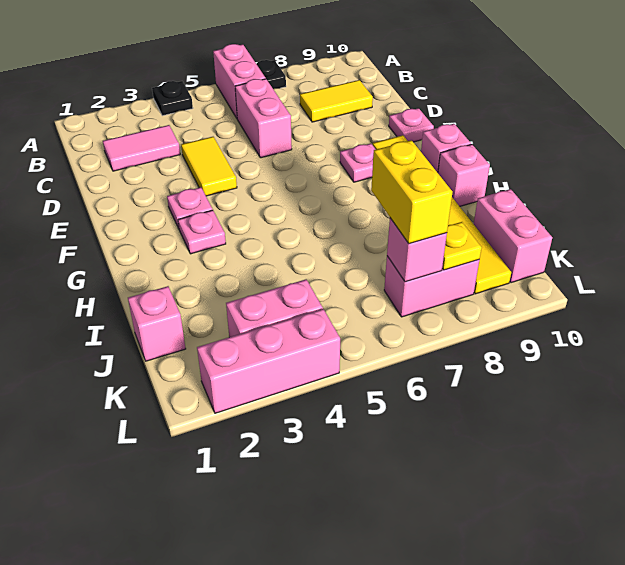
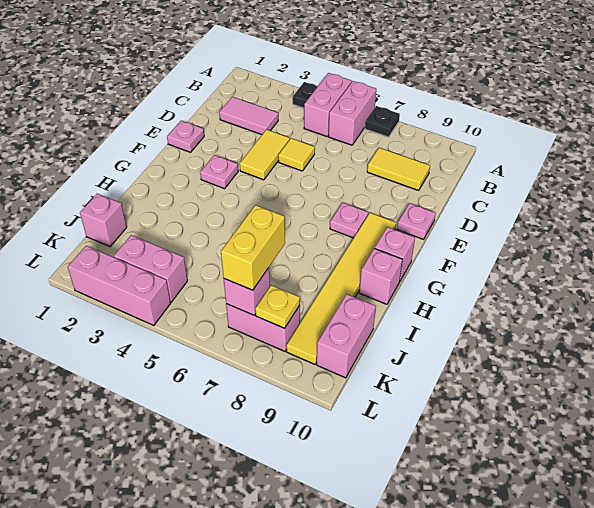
pink brick C6:D6 level 1 -> pink brick A5:B5 level 1
none -> yellow tile D5 level 1
pink plate G3 level 1 -> pink plate E1 level 1

